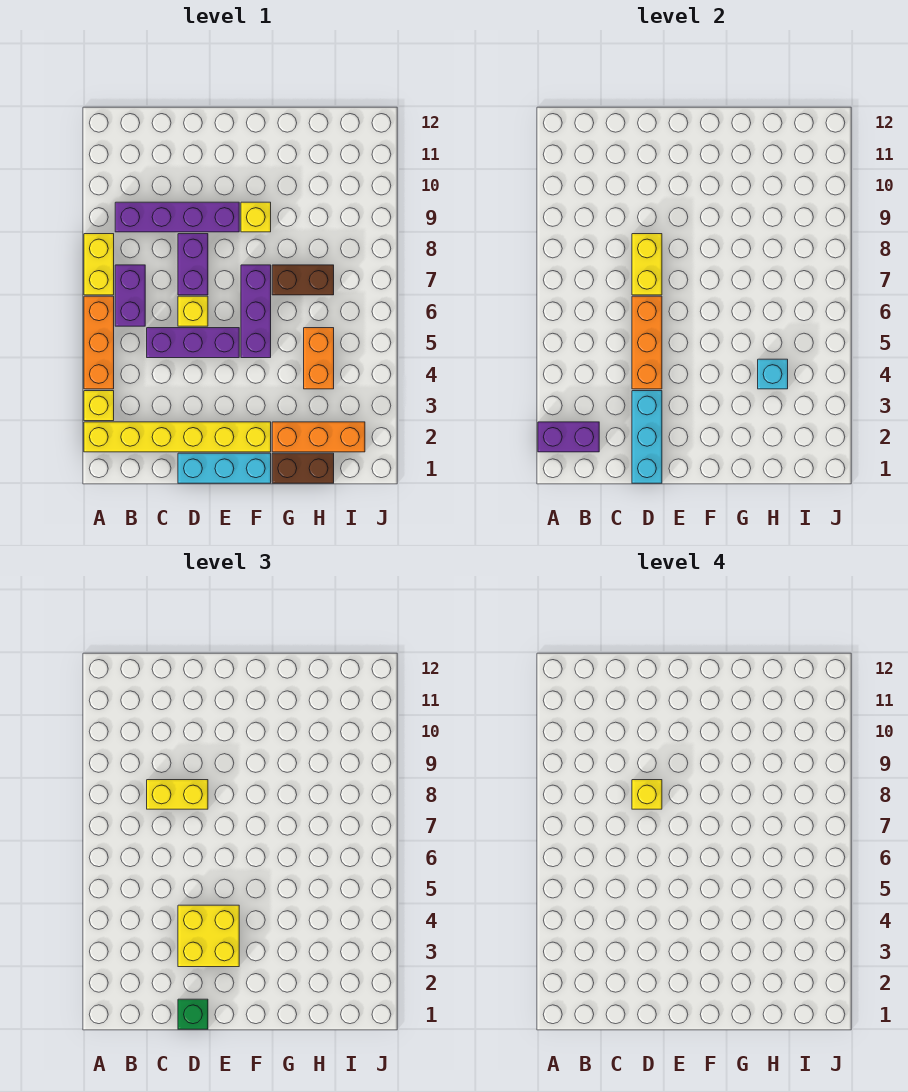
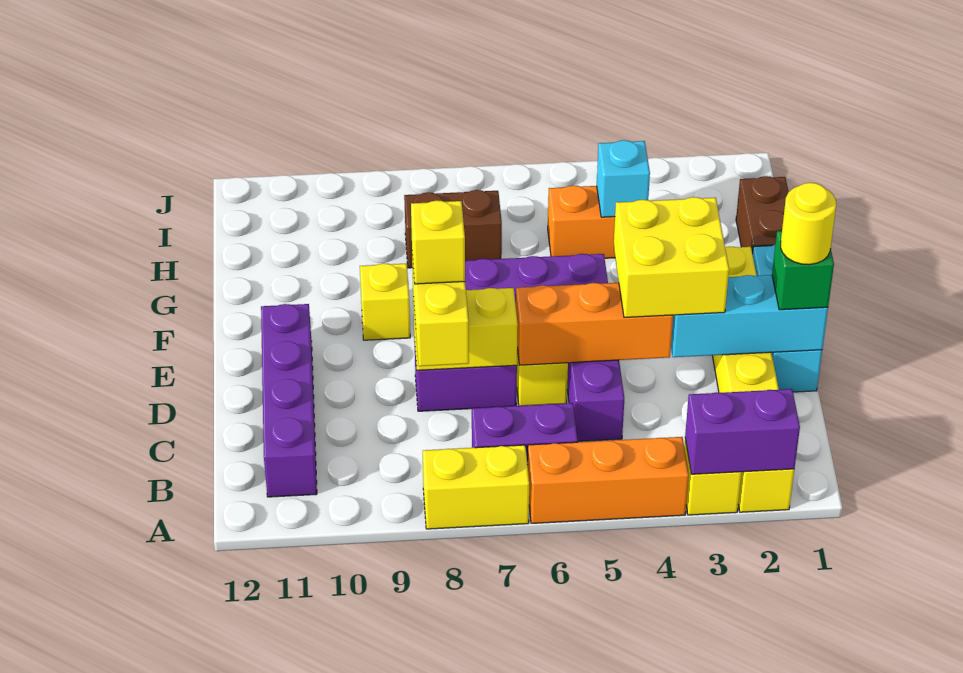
purple brick A2:B2 level 2 -> purple brick A2:A3 level 2
purple brick B9:E9 level 1 -> purple brick B11:E11 level 1
none -> yellow round brick D1 level 4
orange brick G2:I2 level 1 -> none
brown brick G7:H7 level 1 -> brown brick H7:H8 level 1

